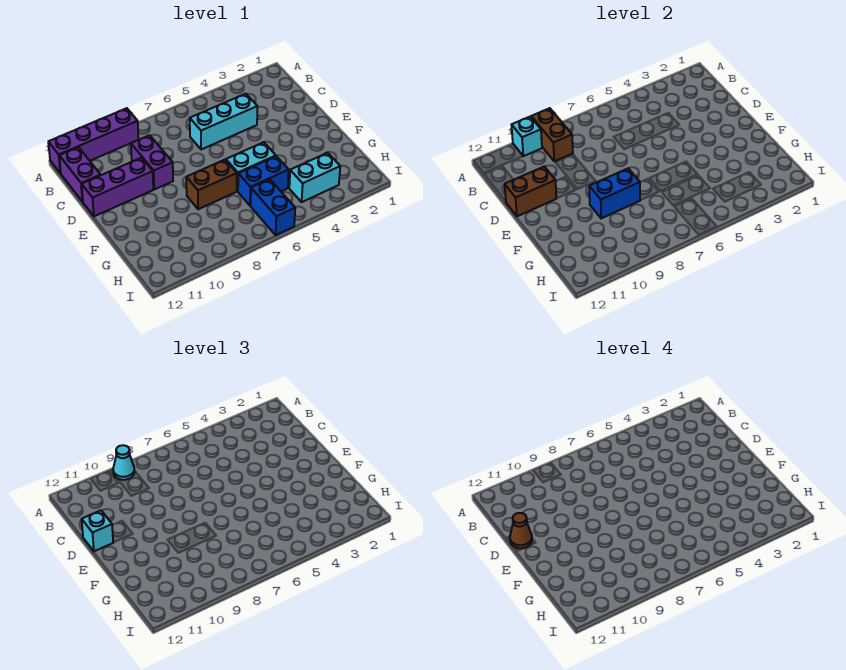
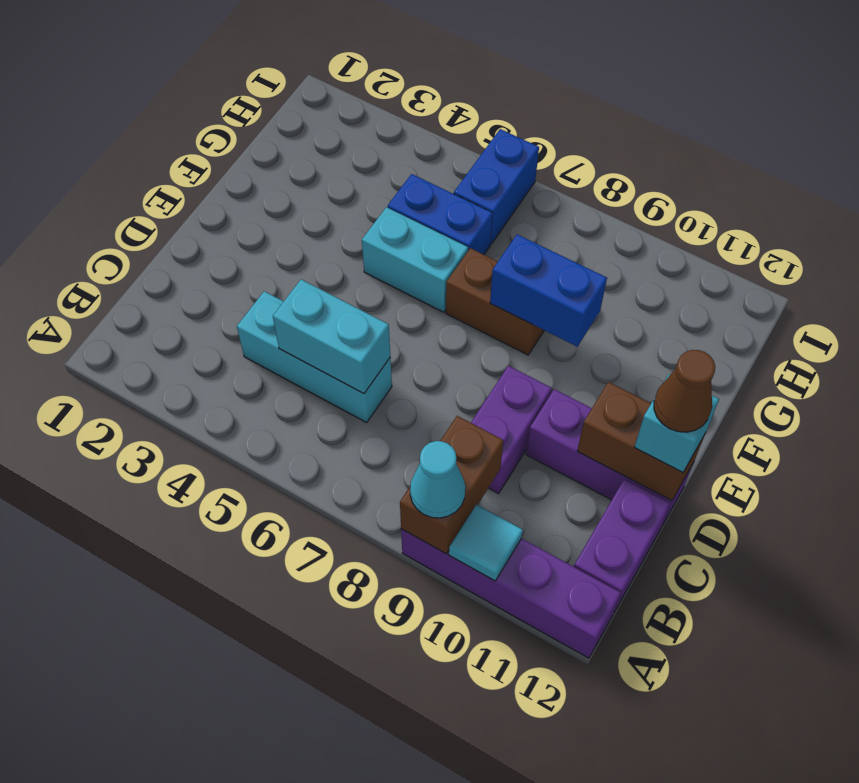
cyan brick A10 level 2 -> cyan tile A10 level 2
cyan brick H3:H4 level 1 -> cyan brick C5:C6 level 2

